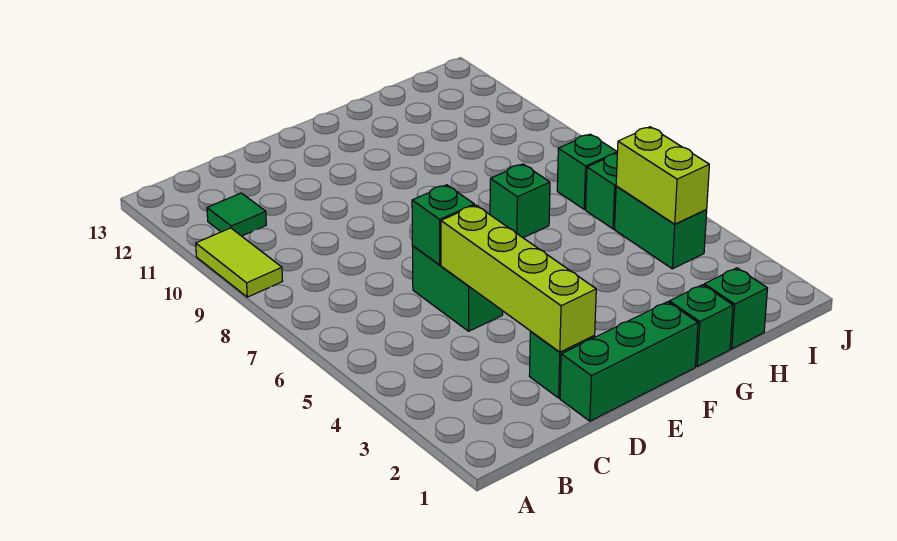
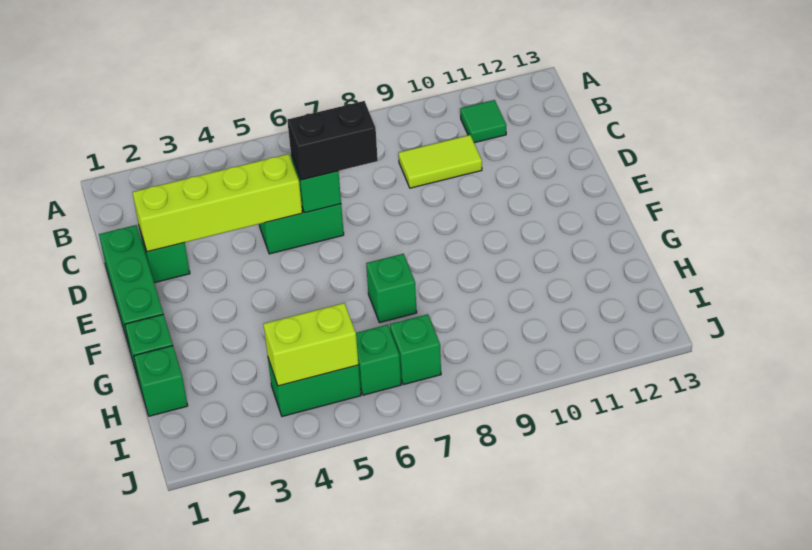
lime tile A9:A10 level 1 -> lime tile C9:C10 level 1
none -> black brick D6:D7 level 3

